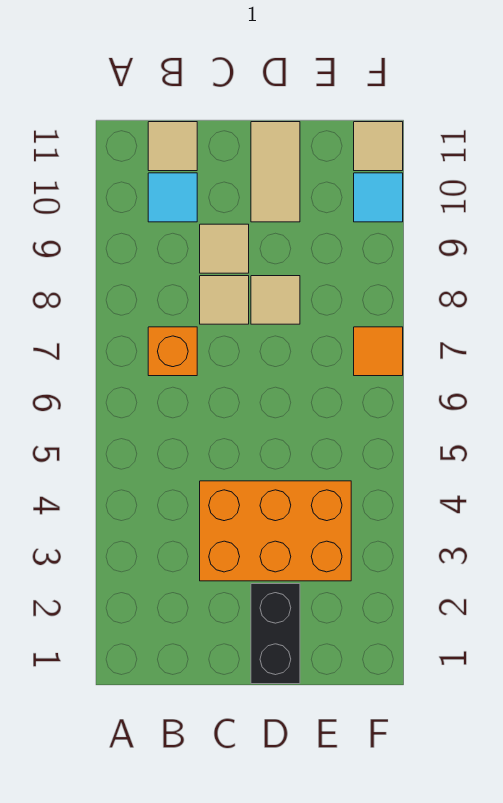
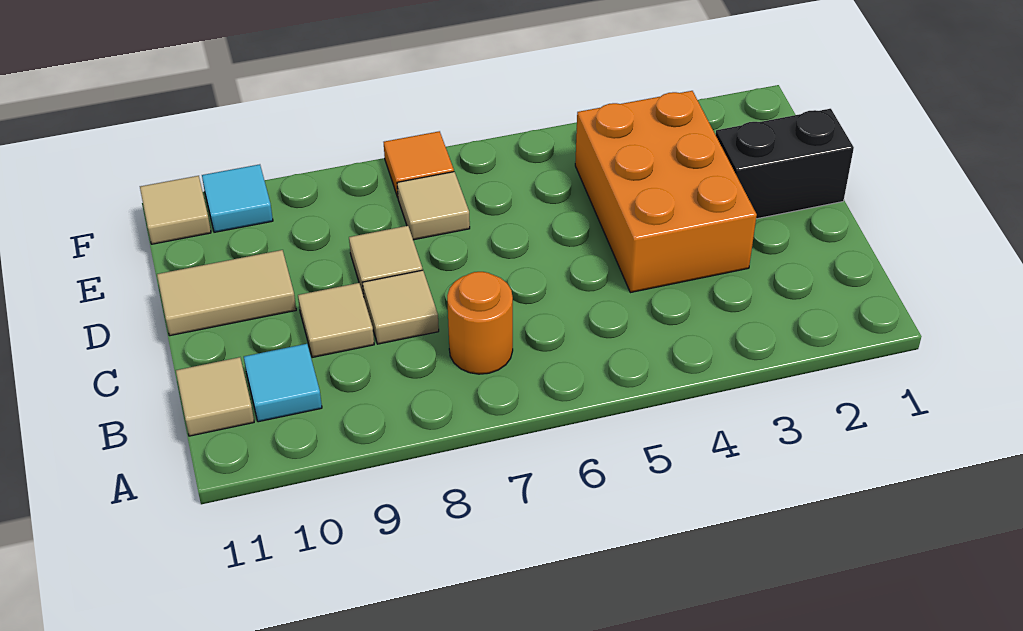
orange brick B7 level 1 -> orange round brick B7 level 1
none -> tan tile E7 level 1

